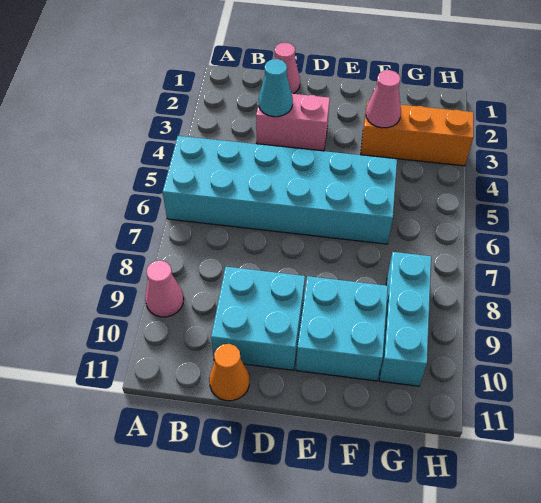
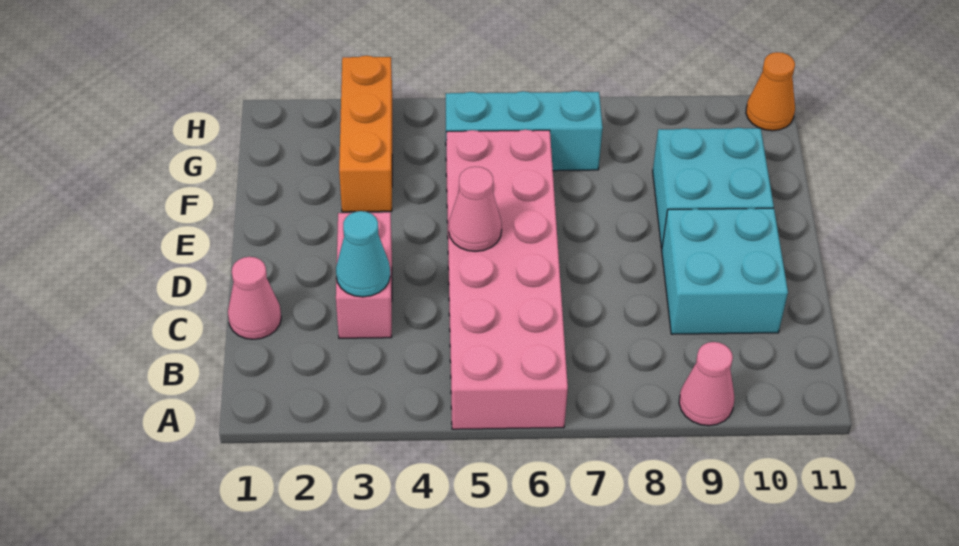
cyan brick A5:F6 level 1 -> pink brick A5:F6 level 1
orange cone C11 level 1 -> orange cone H11 level 1
pink cone F3 level 2 -> pink cone D5 level 2
cyan brick G8:G10 level 1 -> cyan brick G5:G7 level 1

